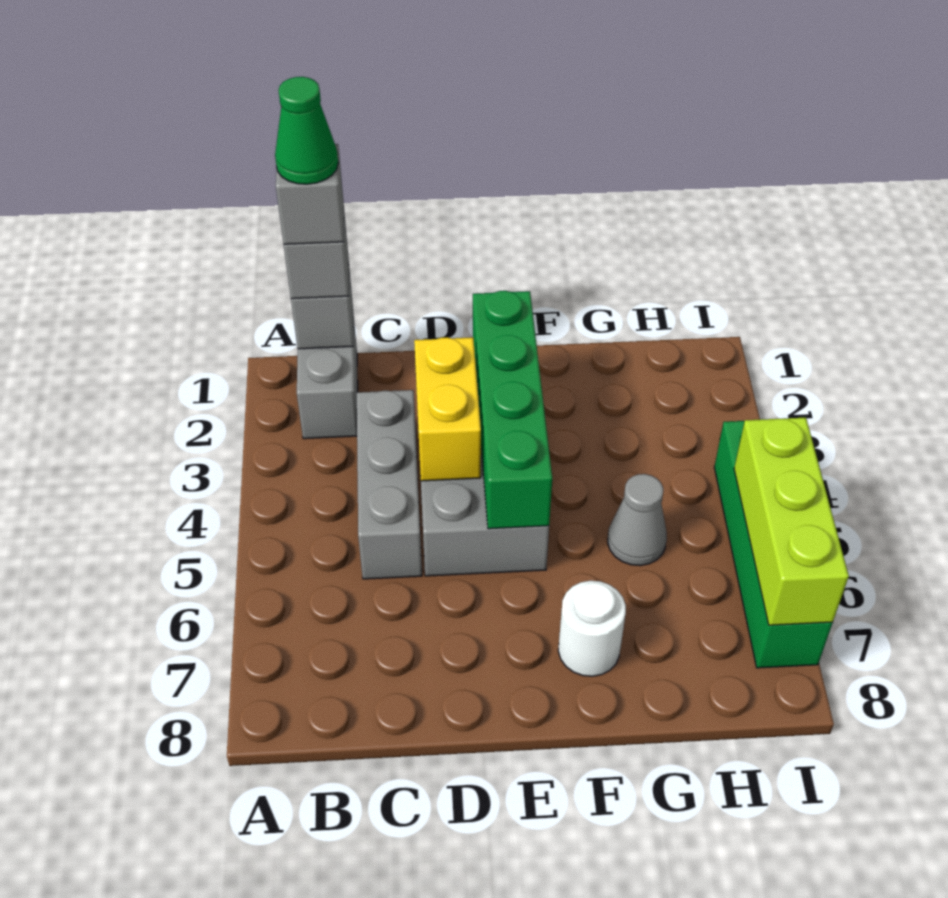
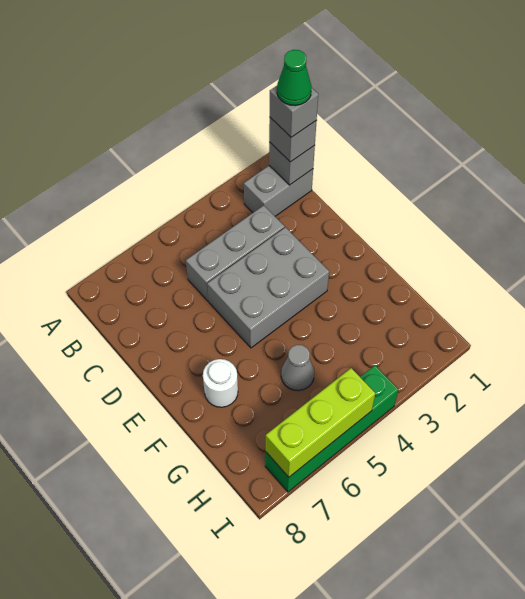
yellow brick D3:D4 level 2 -> none
green brick E2:E5 level 2 -> none

